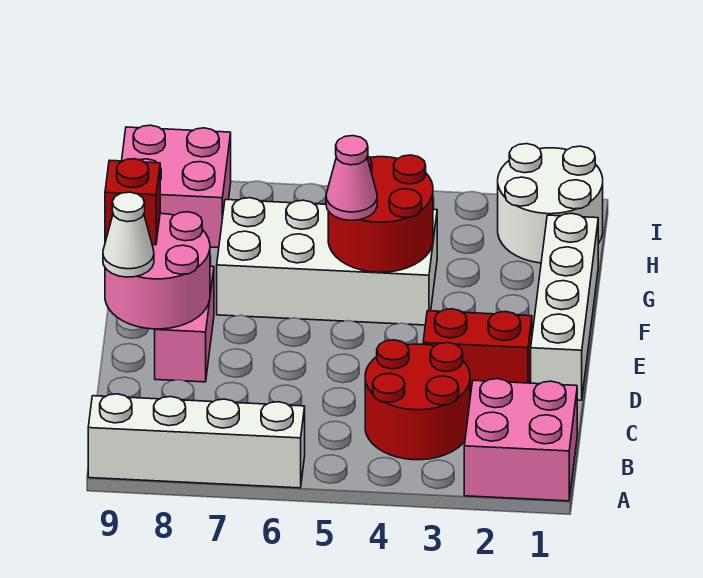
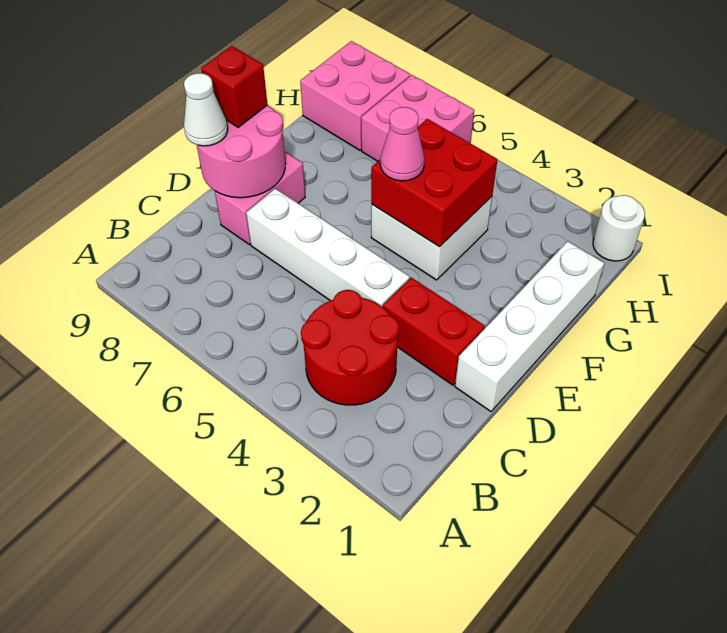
pink brick A1:B2 level 1 -> pink brick H6:I7 level 1
white brick A6:A9 level 1 -> white brick D4:D7 level 1
white brick F4:G7 level 1 -> white brick F4:G5 level 1
red round brick F4:G5 level 2 -> red brick F4:G5 level 2
white round brick H1:I2 level 1 -> white round brick I1 level 1

